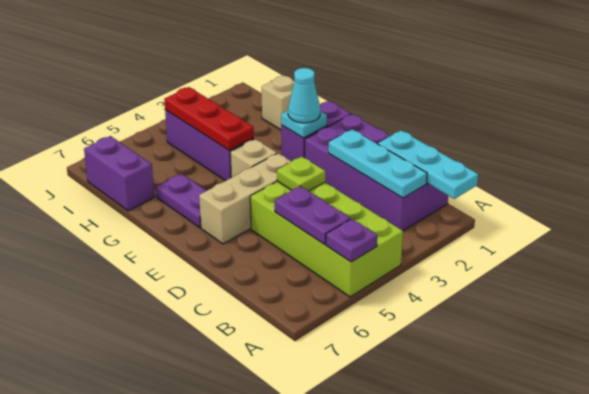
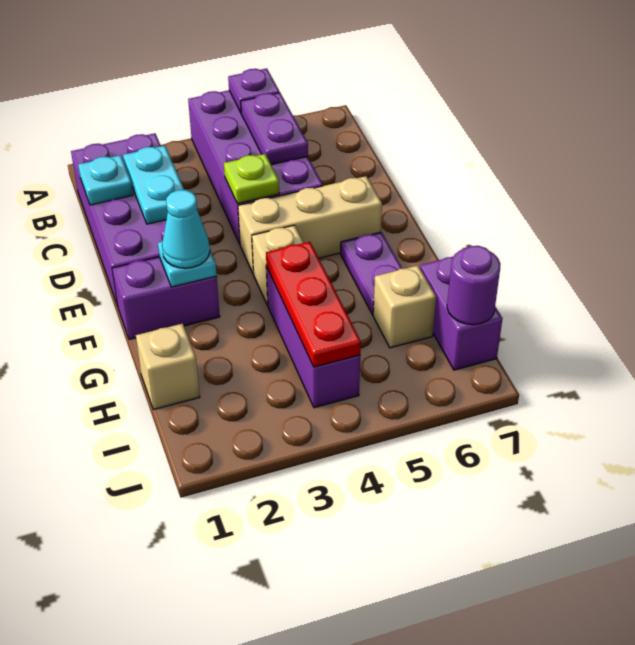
cyan plate A1:C1 level 2 -> cyan plate C1 level 2
lime brick A4:D5 level 1 -> purple brick A4:D5 level 1
cyan plate B2:D2 level 2 -> cyan plate C2:D2 level 2
none -> tan brick H6 level 1
none -> purple round brick I7 level 2

